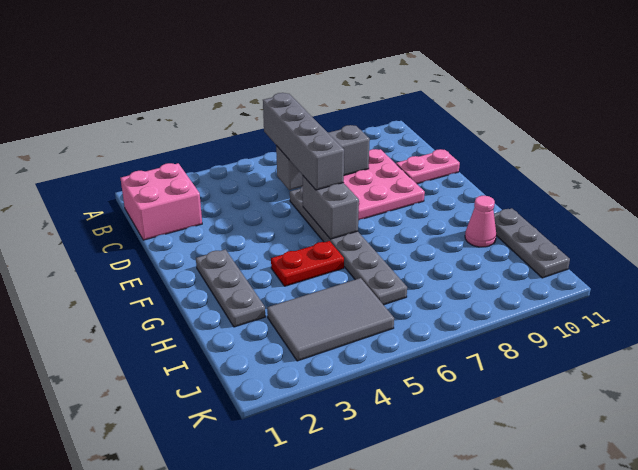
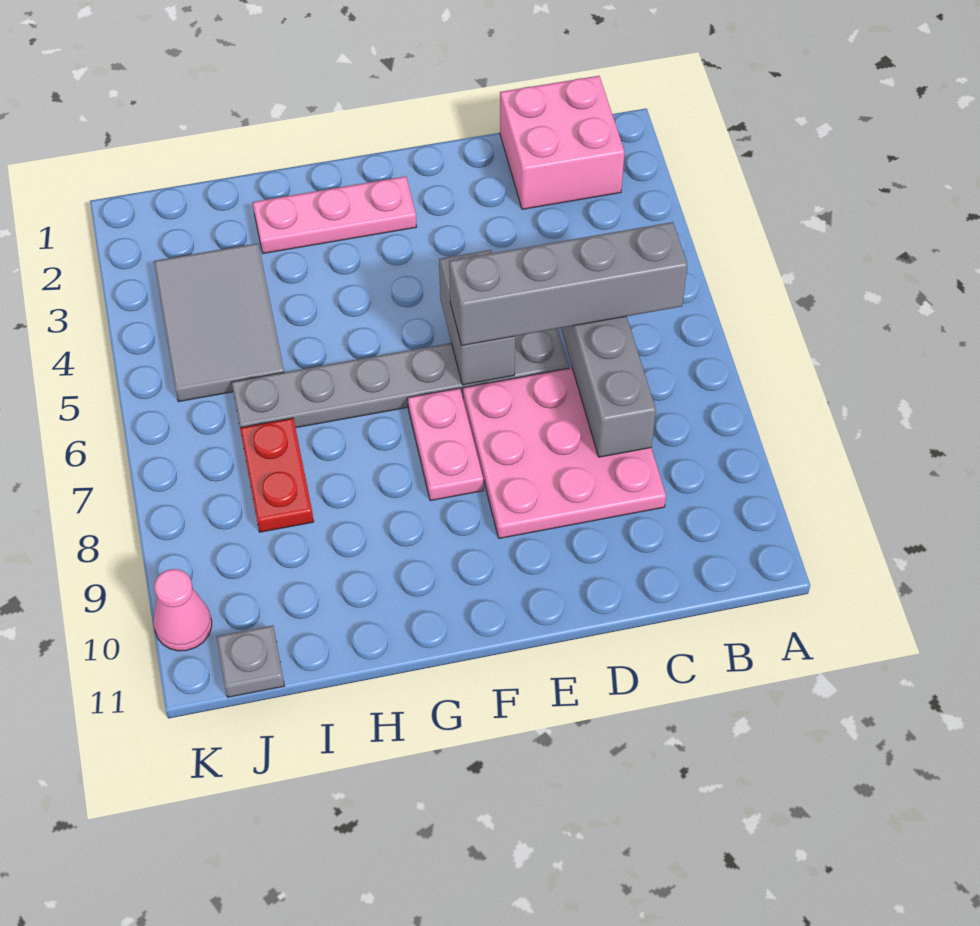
pink plate D10:D11 level 1 -> pink plate F7:F8 level 1
grey brick E6:F6 level 2 -> grey brick E5:E6 level 2
grey plate F2:H2 level 1 -> pink plate F2:H2 level 1
red plate G4:G5 level 1 -> red plate I7:I8 level 1
pink cone H10 level 1 -> pink cone K10 level 1
grey plate H11:J11 level 1 -> grey plate J11 level 1

